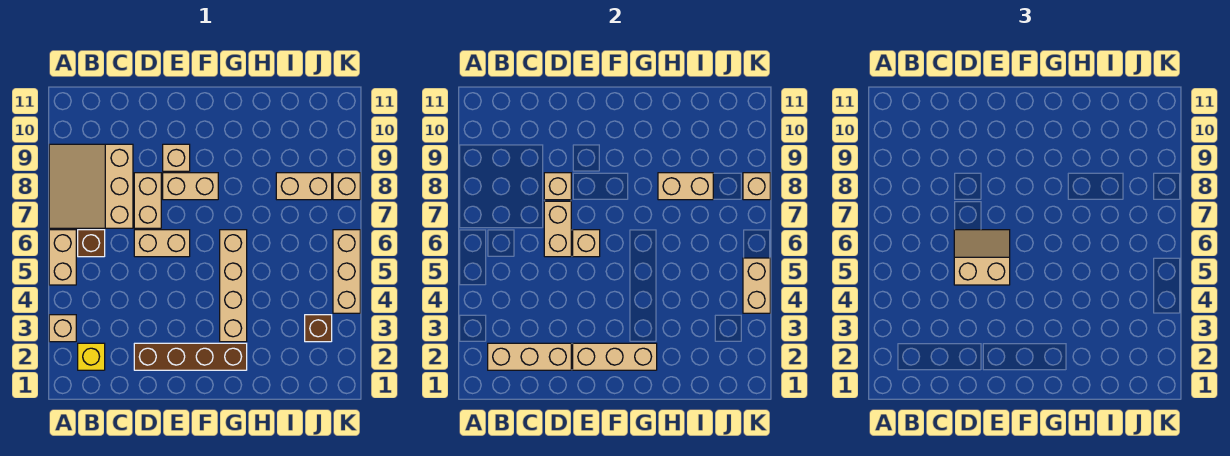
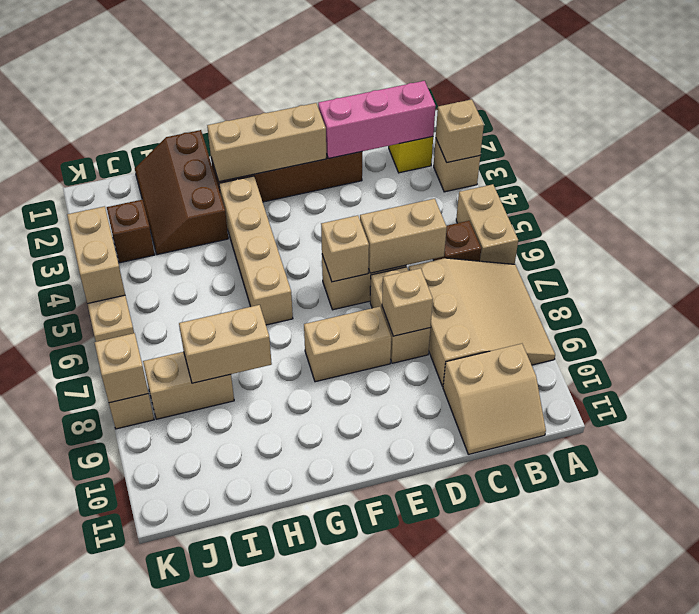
tan brick B2:D2 level 2 -> pink brick B2:D2 level 2
tan slope D5:E6 level 3 top 5 -> tan slope B10:C11 level 1 top 10
tan brick D6:D7 level 2 -> tan brick C6:D6 level 2
tan brick E9 level 1 -> tan brick A3 level 2
none -> brown slope H1:I3 level 1 top H

